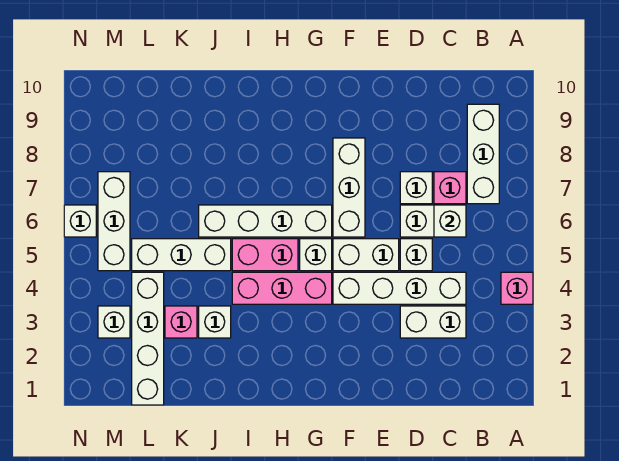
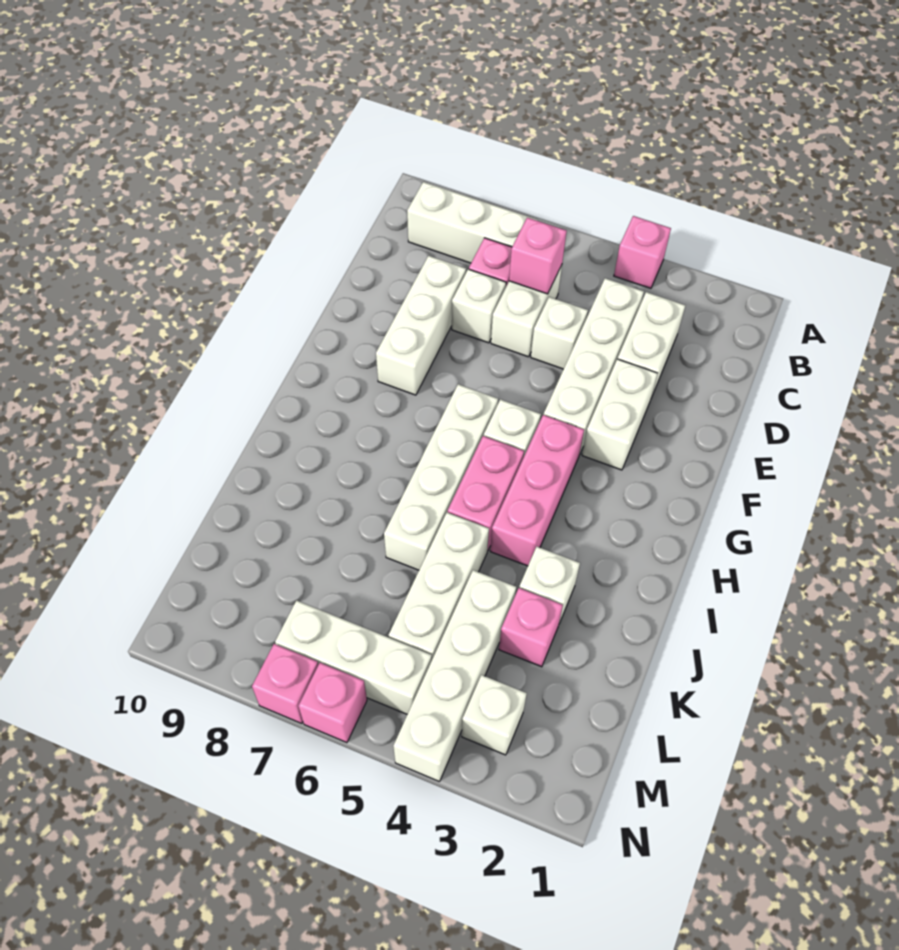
white brick C6 level 2 -> pink brick C6 level 2
white brick E5:F5 level 1 -> white brick E3:F3 level 1
white brick F6:F8 level 1 -> white brick D8:F8 level 1
white brick L1:L4 level 1 -> white brick K4:N4 level 1
white brick N6 level 1 -> pink brick N6 level 1
none -> pink brick N7 level 1

